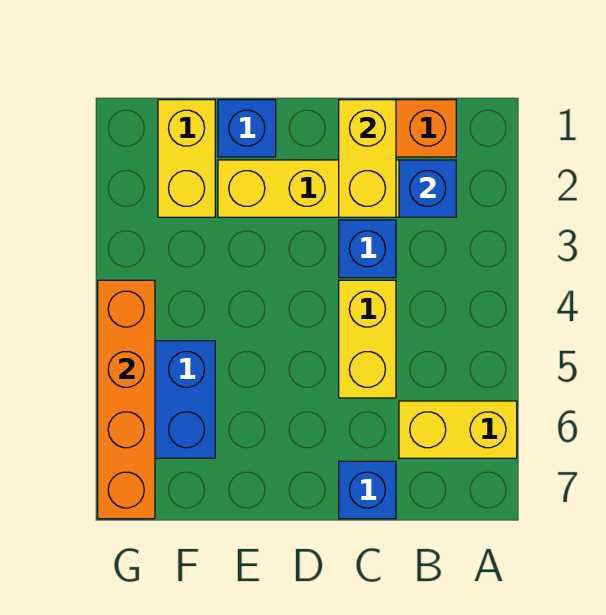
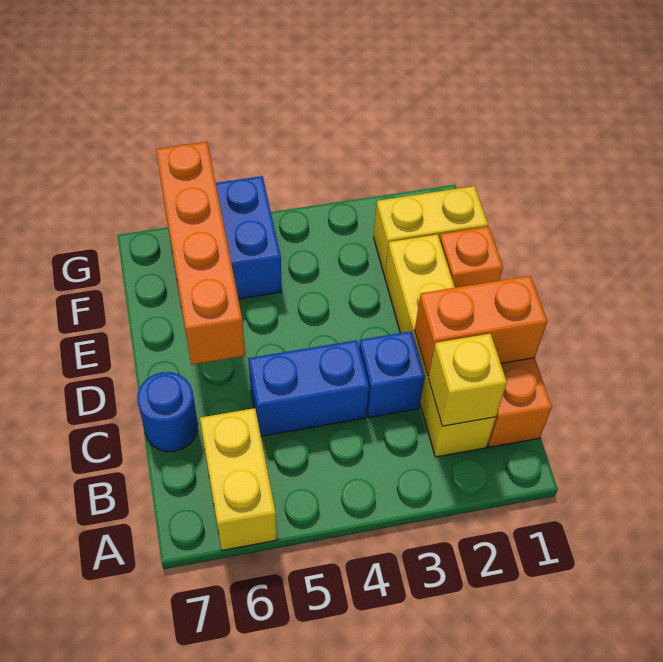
blue brick B2 level 2 -> yellow brick B2 level 2
yellow brick C1:C2 level 2 -> orange brick C1:C2 level 2
yellow brick C4:C5 level 1 -> blue brick C4:C5 level 1
blue brick C7 level 1 -> blue round brick C7 level 1
blue brick E1 level 1 -> orange brick E1 level 1
orange brick G4:G7 level 2 -> orange brick D6:G6 level 2

